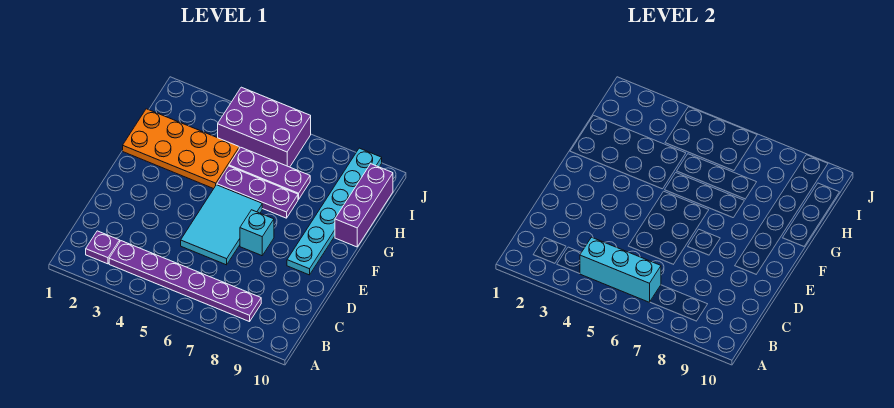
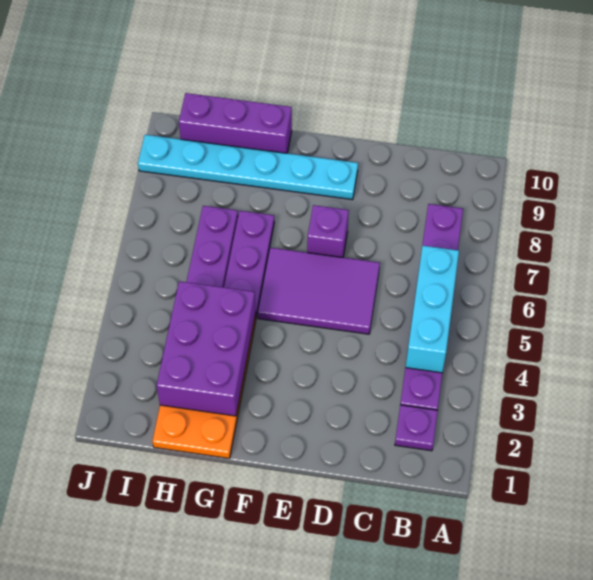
cyan tile D5:F6 level 1 -> purple tile D5:F6 level 1
cyan brick E7 level 1 -> purple brick E7 level 1
purple brick I4:J6 level 1 -> purple brick G2:H4 level 2

